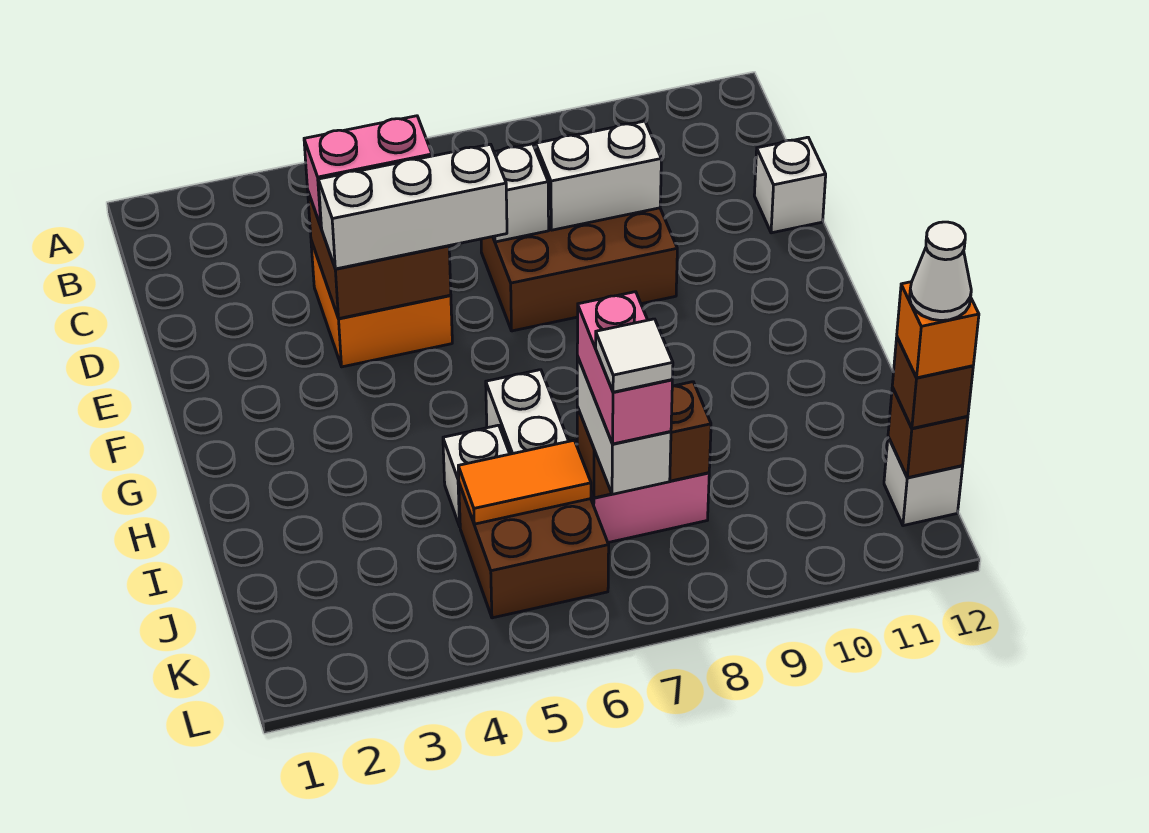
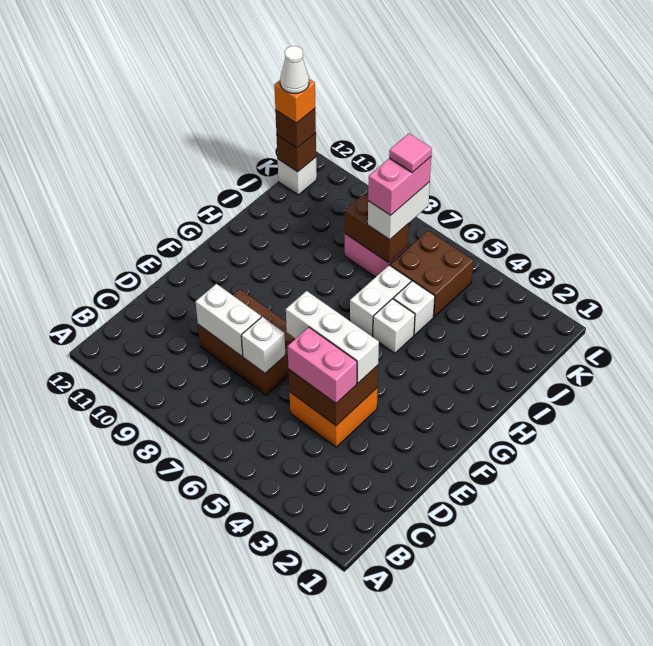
white brick D12 level 1 -> white brick H5 level 1
orange tile J5:J6 level 2 -> none
white tile K7 level 5 -> pink tile K7 level 5

